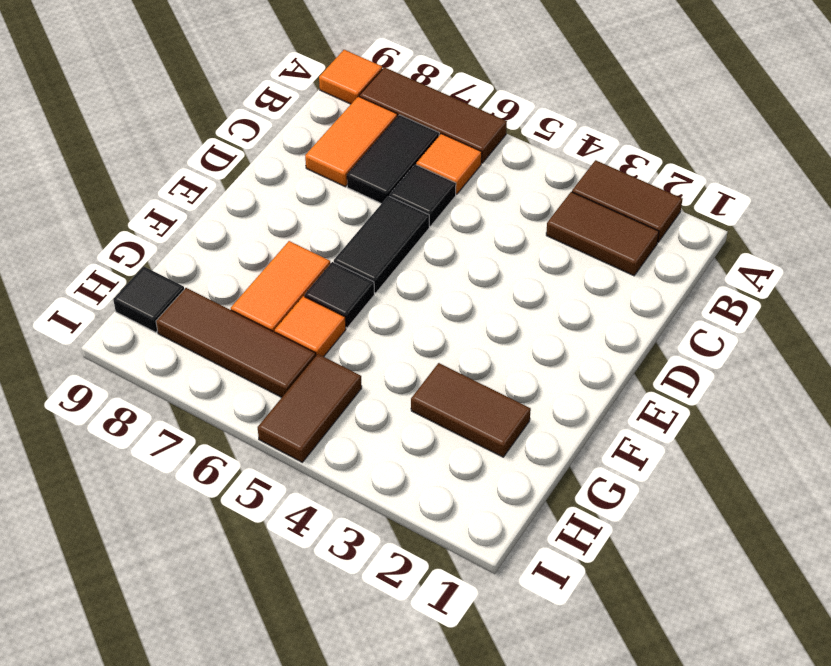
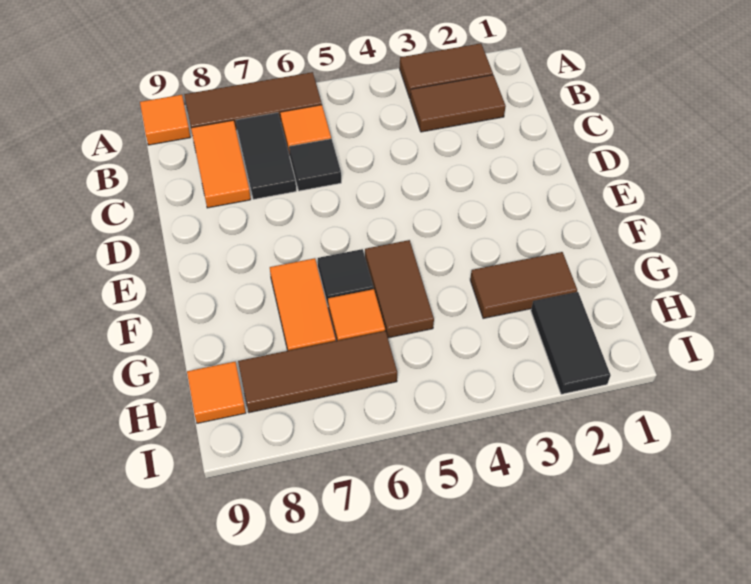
black tile D6:E6 level 1 -> black tile H2:I2 level 1
brown tile H5:I5 level 1 -> brown tile F5:G5 level 1
black tile H9 level 1 -> orange tile H9 level 1

